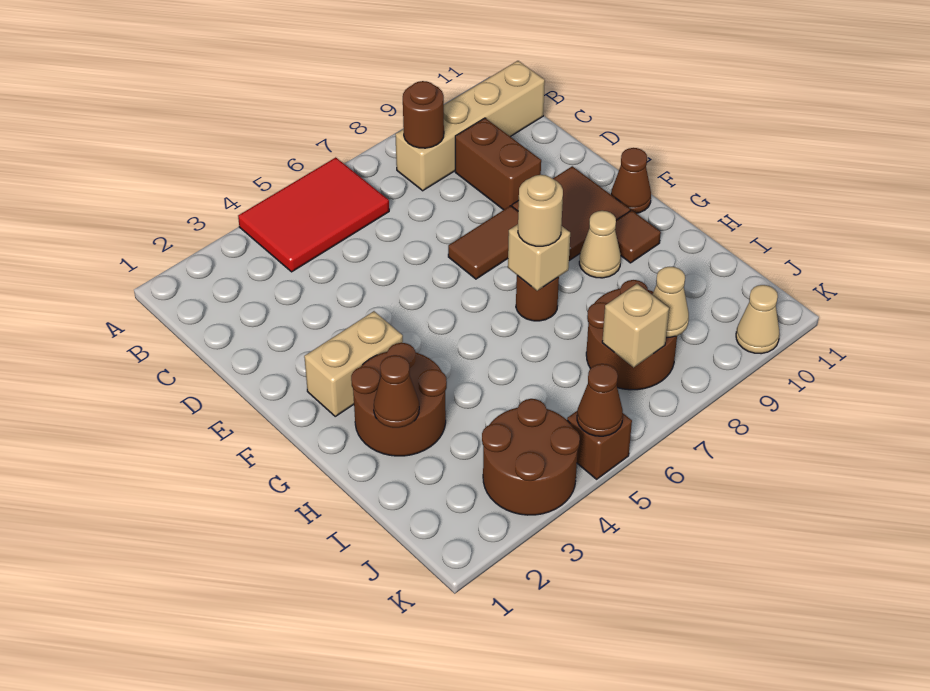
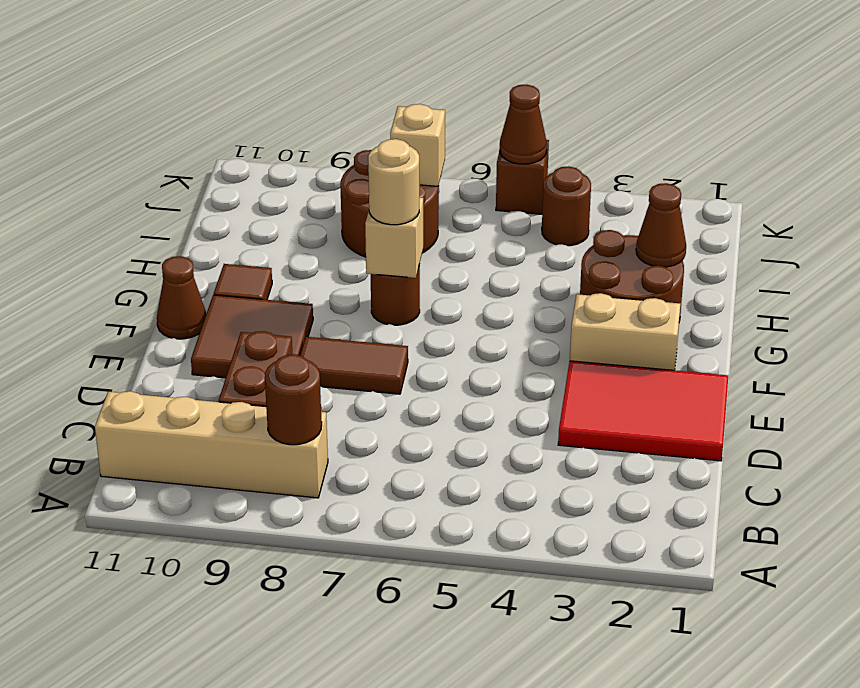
red tile A4:B6 level 1 -> red tile D1:E3 level 1
tan cone G9 level 1 -> none
brown round brick J3:K4 level 1 -> brown round brick J4 level 1
tan cone J8 level 2 -> none
tan cone K10 level 1 -> none

